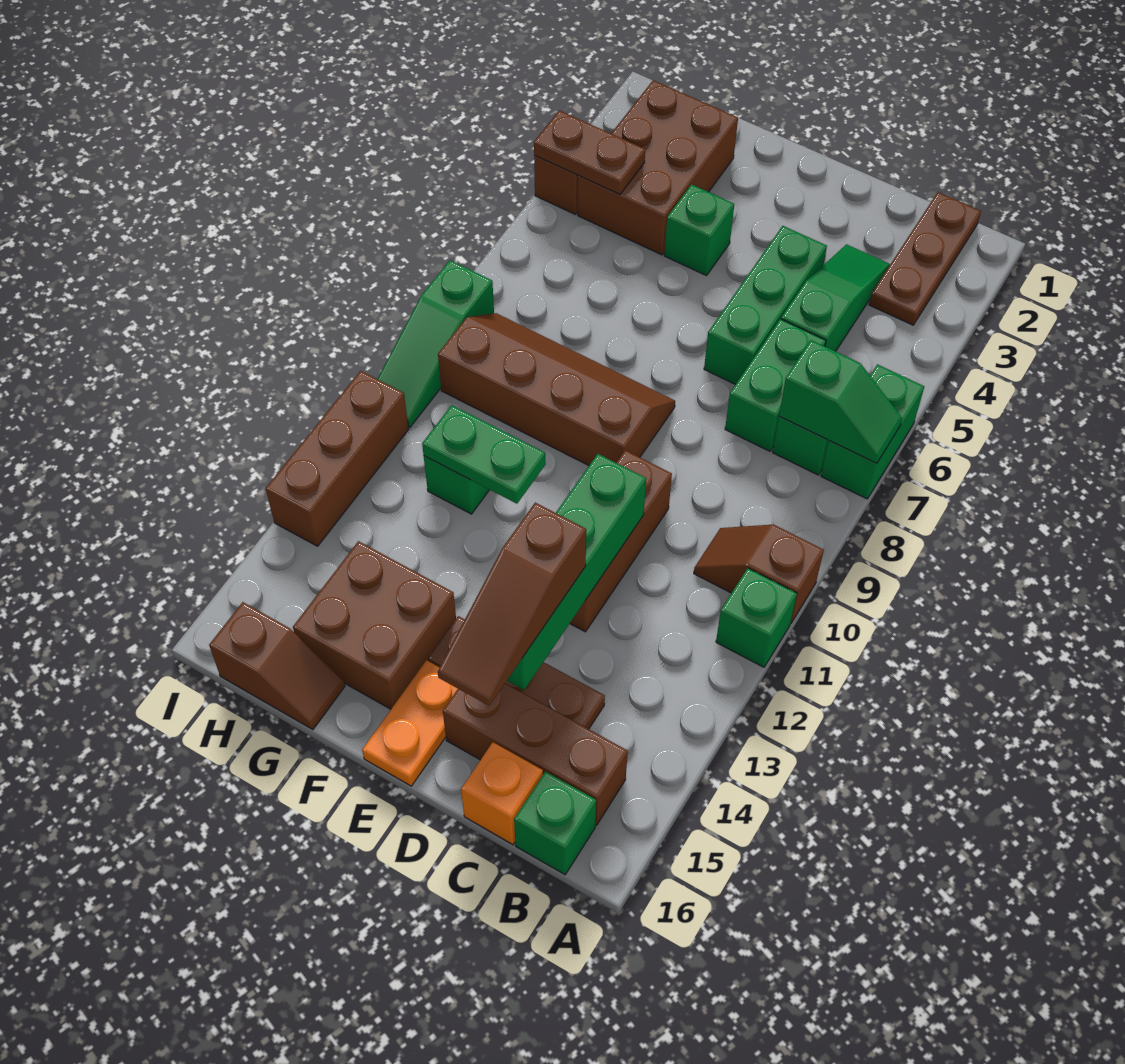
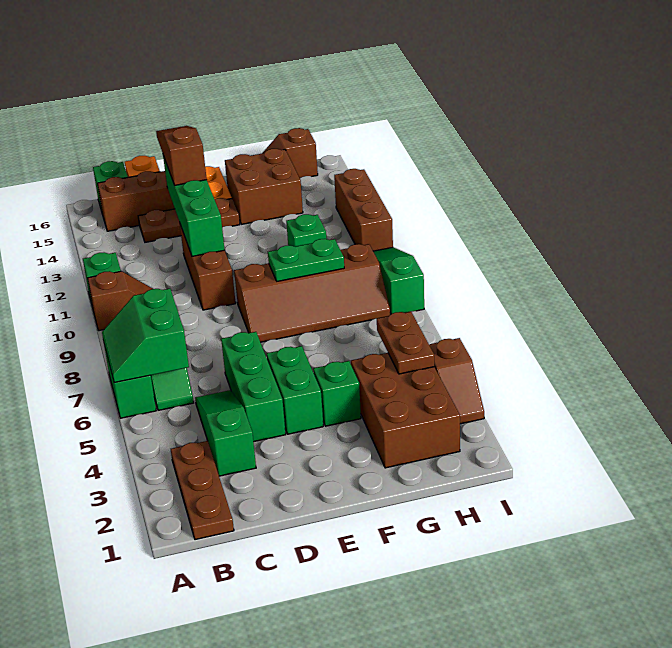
green slope A7:B7 level 2 top B -> green slope A6:B7 level 2 top B
green slope C3:C5 level 1 top 5 -> green slope C3:C5 level 1 top 3
green brick C6:C7 level 1 -> green brick E4:E5 level 1
green plate F11:G11 level 2 -> green plate F9:G9 level 2
brown plate H4:I4 level 2 -> brown plate H4:H5 level 2

